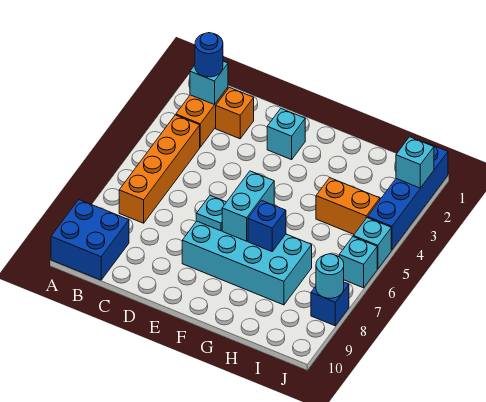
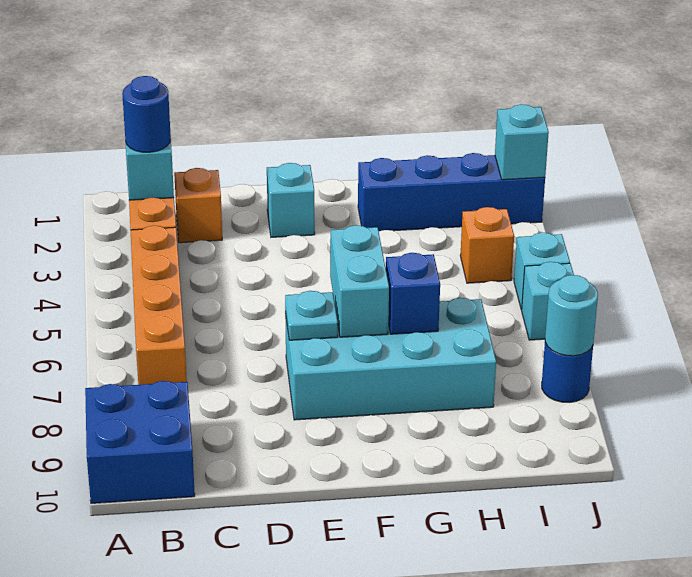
orange brick H4:I4 level 1 -> orange brick I4 level 1
blue brick J1:J4 level 1 -> blue brick G2:J2 level 1
blue brick J8 level 1 -> blue round brick J8 level 1

